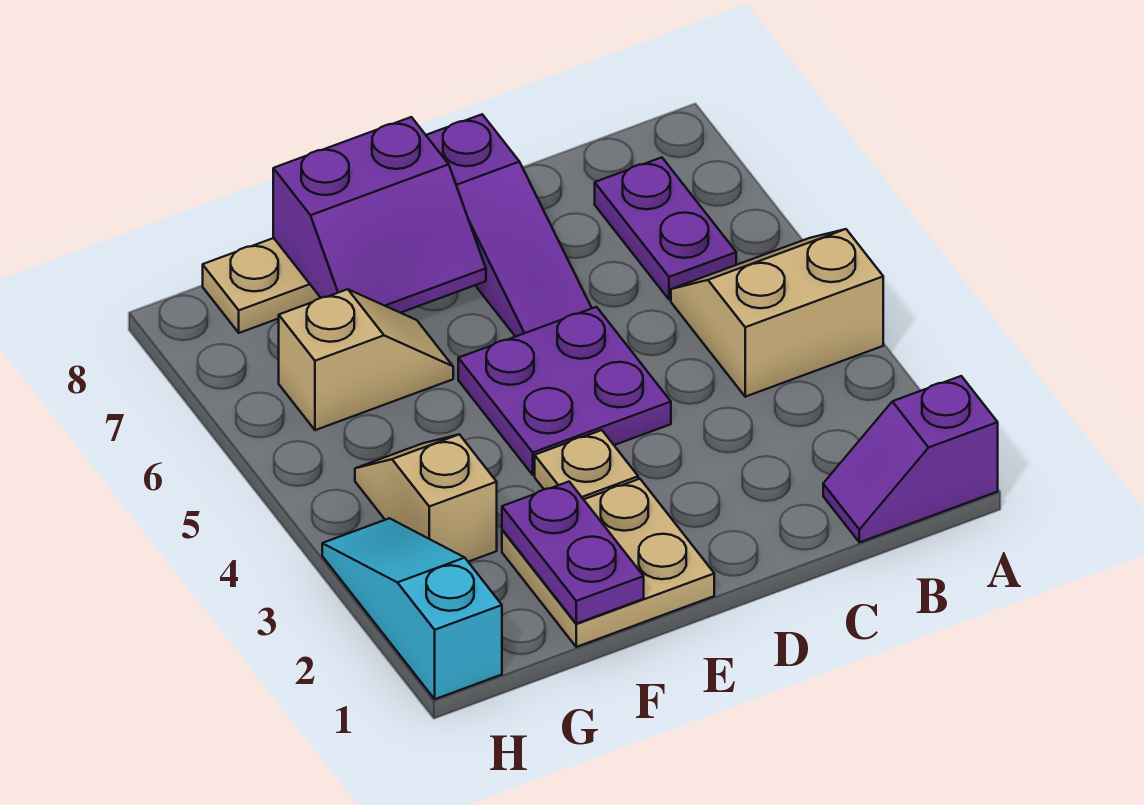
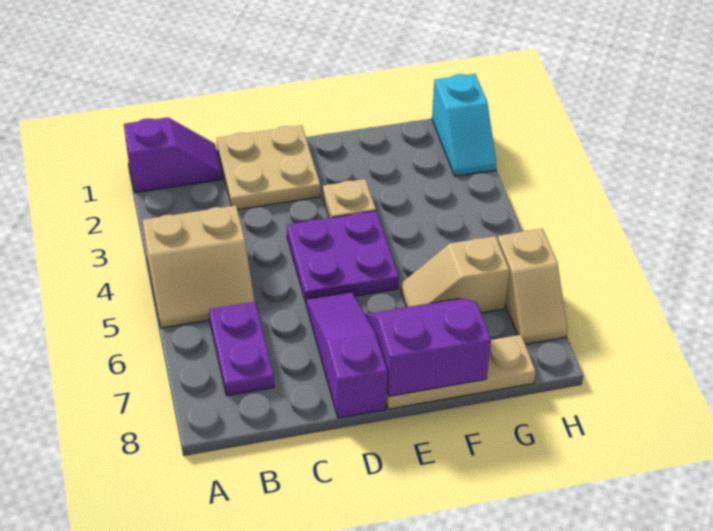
tan plate E1:F2 level 1 -> tan plate C1:D2 level 1
purple plate F1:F2 level 2 -> none
tan slope G3:G4 level 1 top 3 -> tan slope H6:H7 level 1 top 6
cyan slope H1:H3 level 1 top 1 -> cyan slope H1:H2 level 1 top 1

